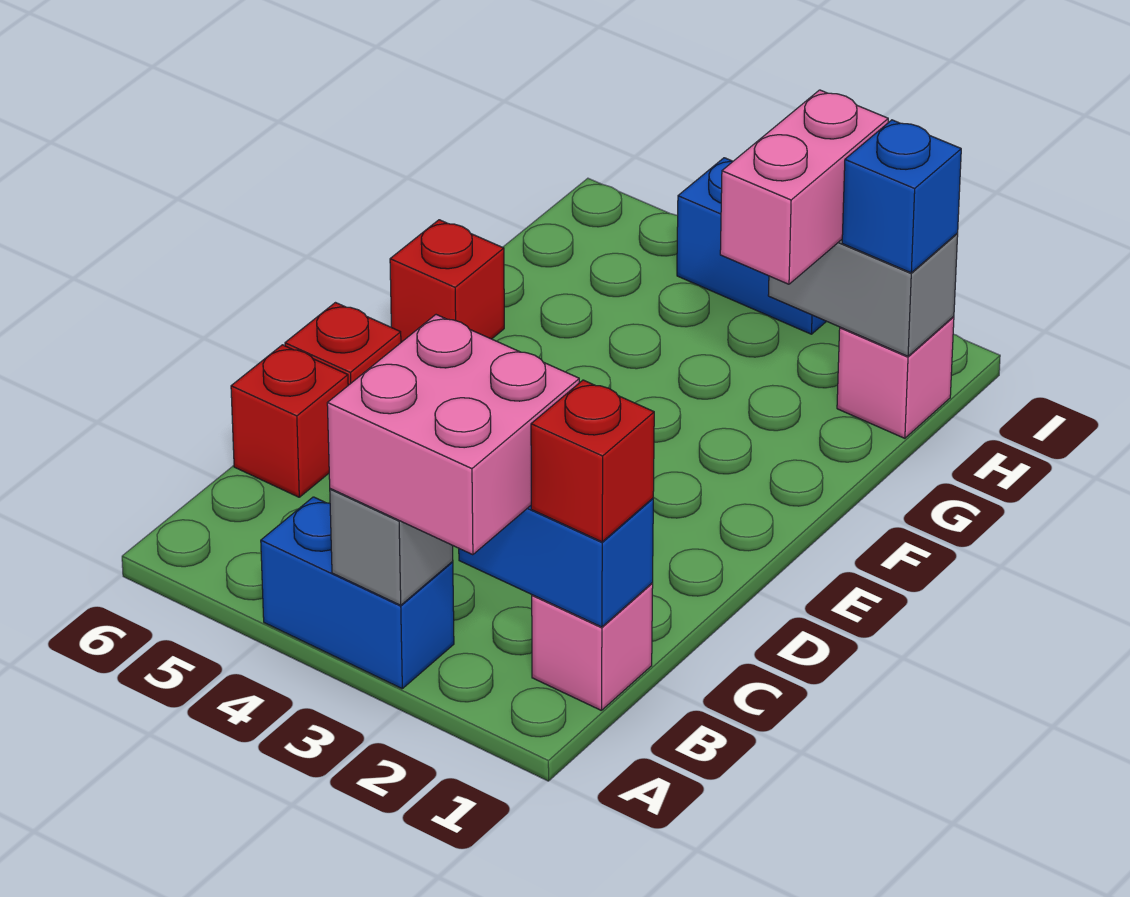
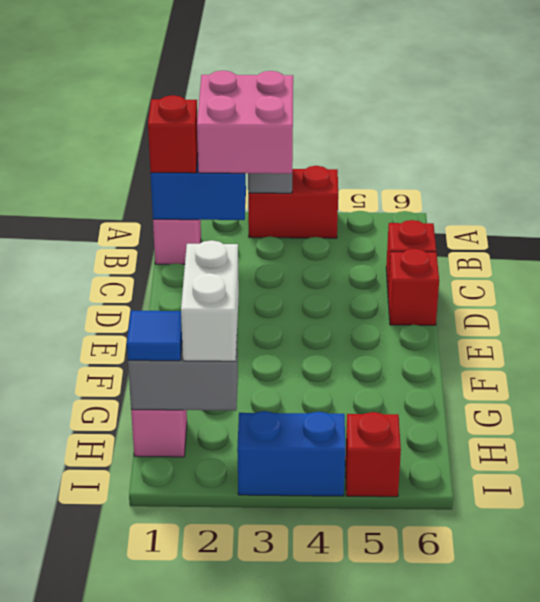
blue brick A3:A4 level 1 -> red brick A3:A4 level 1
red brick F6 level 1 -> red brick I5 level 1
pink brick G2:H2 level 3 -> white brick G2:H2 level 3
blue brick H1 level 3 -> blue tile H1 level 3

